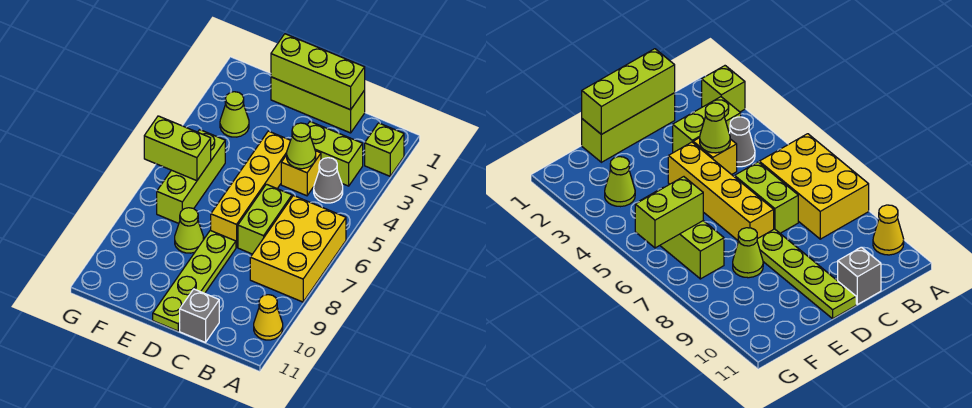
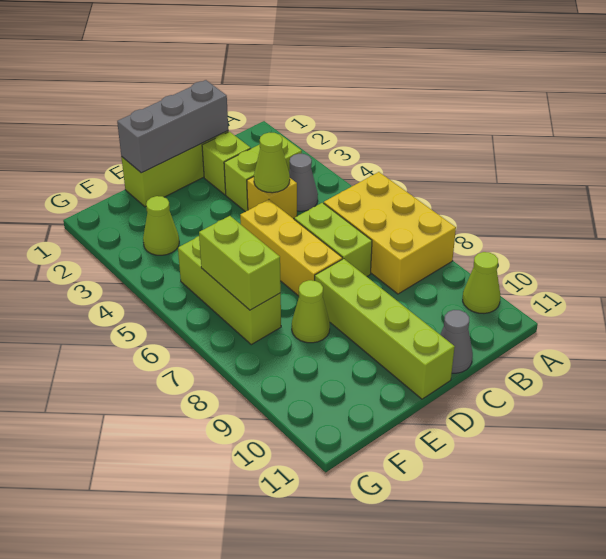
lime brick A2 level 1 -> lime brick C2 level 1
yellow cone A10 level 1 -> lime cone A10 level 1
lime brick C1:E1 level 2 -> grey brick C1:E1 level 2
grey brick C11 level 1 -> grey cone C11 level 1
yellow brick D4:D7 level 1 -> yellow brick D5:D7 level 1
lime plate D8:D11 level 1 -> lime brick D8:D11 level 1
lime brick F6:G6 level 2 -> lime brick F6:F7 level 2

